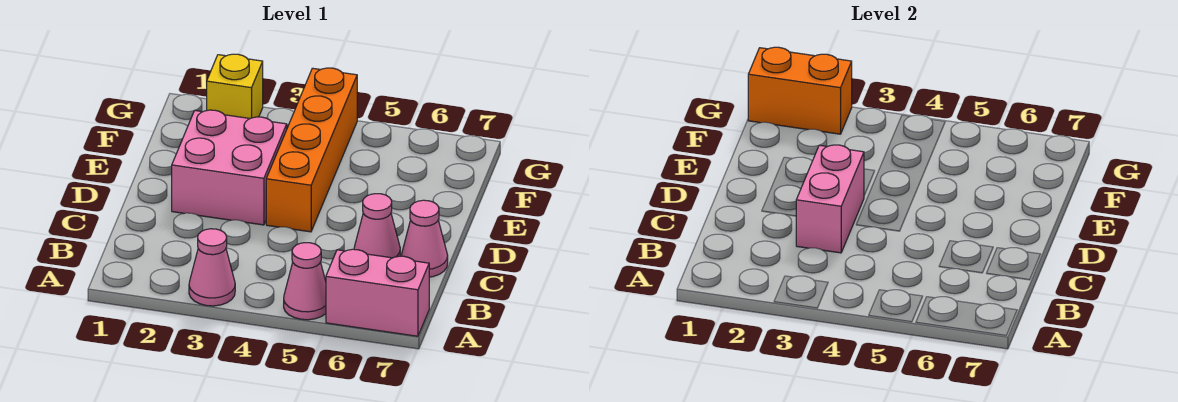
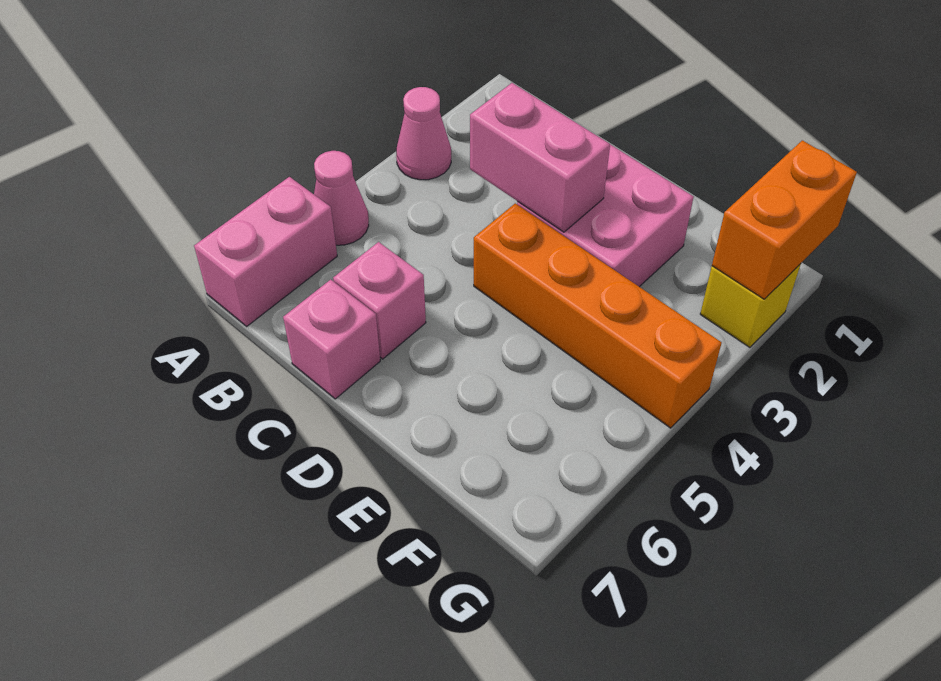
pink cone C6 level 1 -> pink brick C6 level 1
pink cone C7 level 1 -> pink brick C7 level 1

